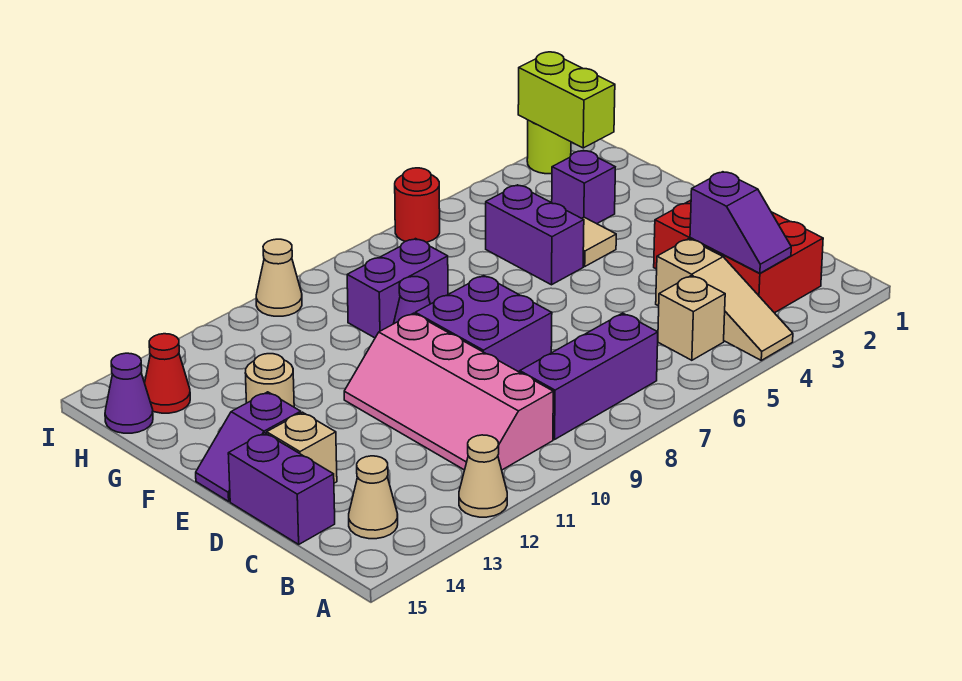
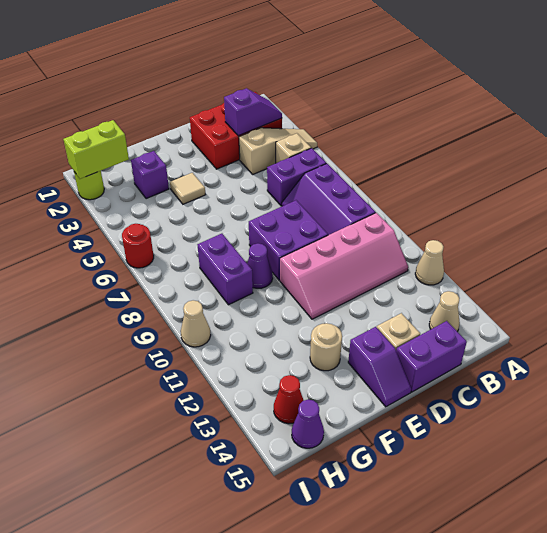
purple brick F5:G5 level 1 -> purple brick B6:C6 level 1

